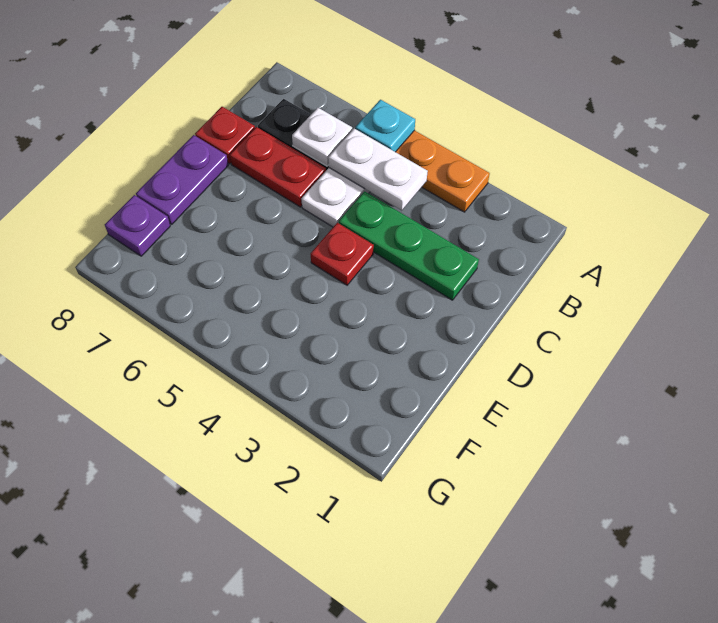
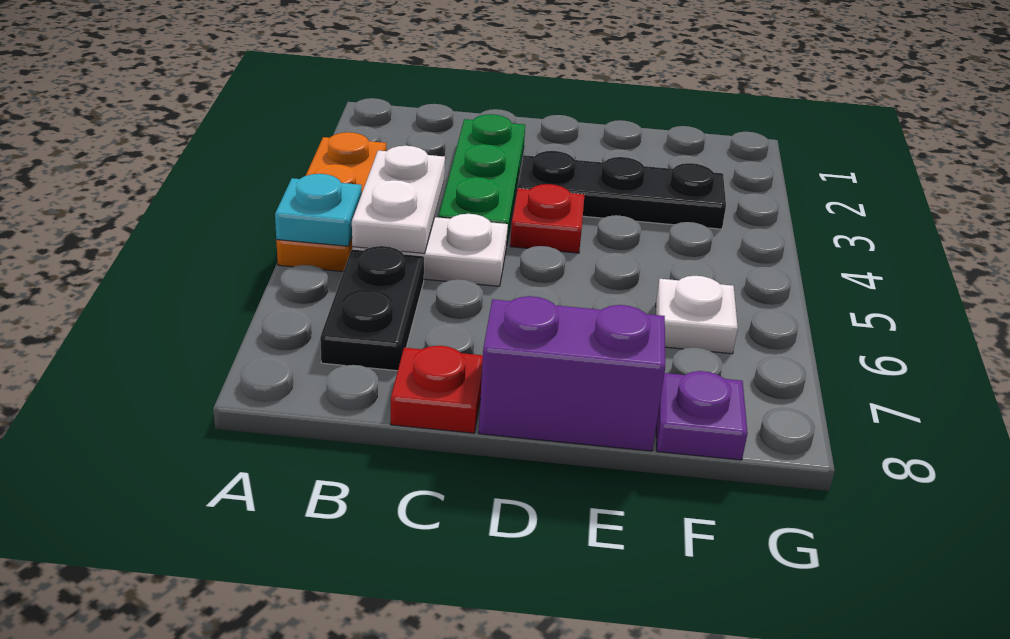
white plate B6 level 2 -> white plate F6 level 1
red plate C6:C7 level 1 -> none
none -> black plate D3:F3 level 1
purple plate D8:E8 level 1 -> purple brick D8:E8 level 1

